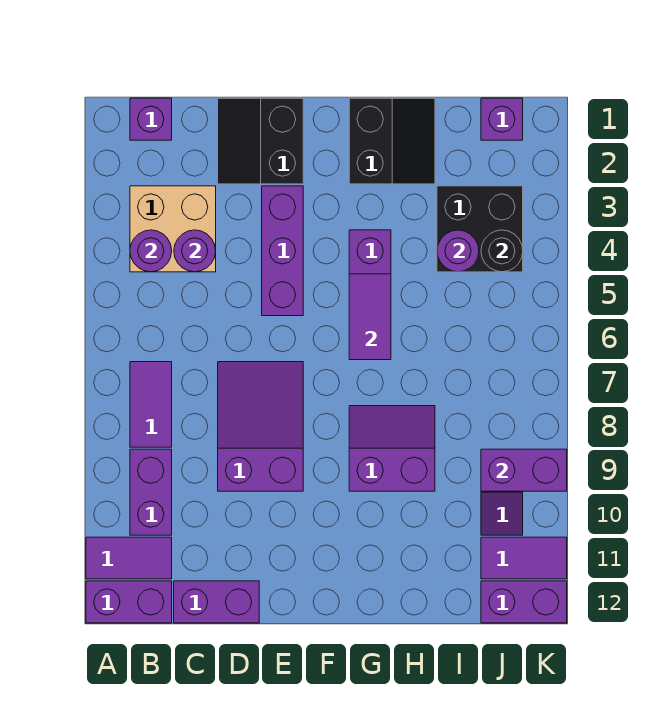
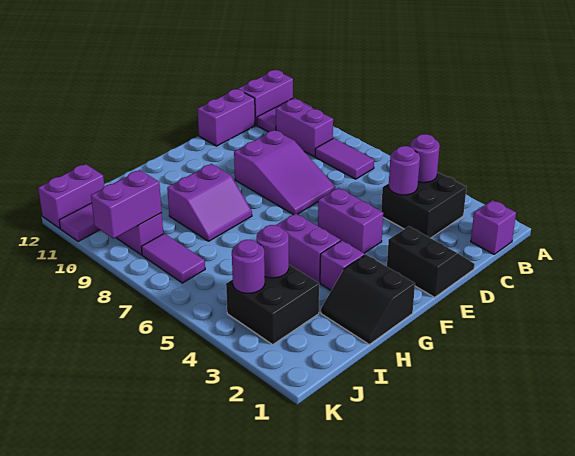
tan brick B3:C4 level 1 -> black brick B3:C4 level 1
purple brick E3:E5 level 1 -> purple brick E4:E5 level 1
purple tile G5:G6 level 2 -> purple tile J7:J8 level 1
purple brick J1 level 1 -> purple brick G3 level 1
black round brick J4 level 2 -> purple round brick J4 level 2

